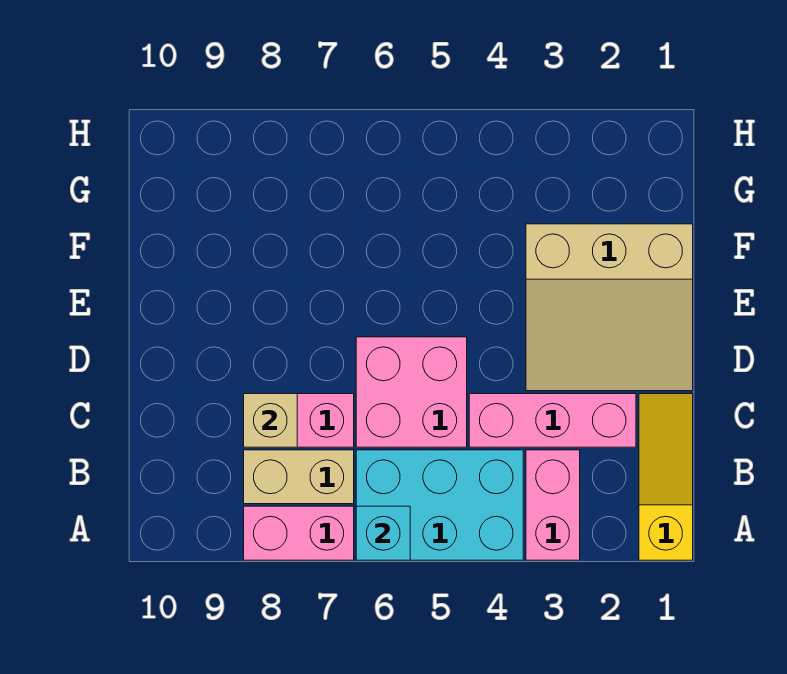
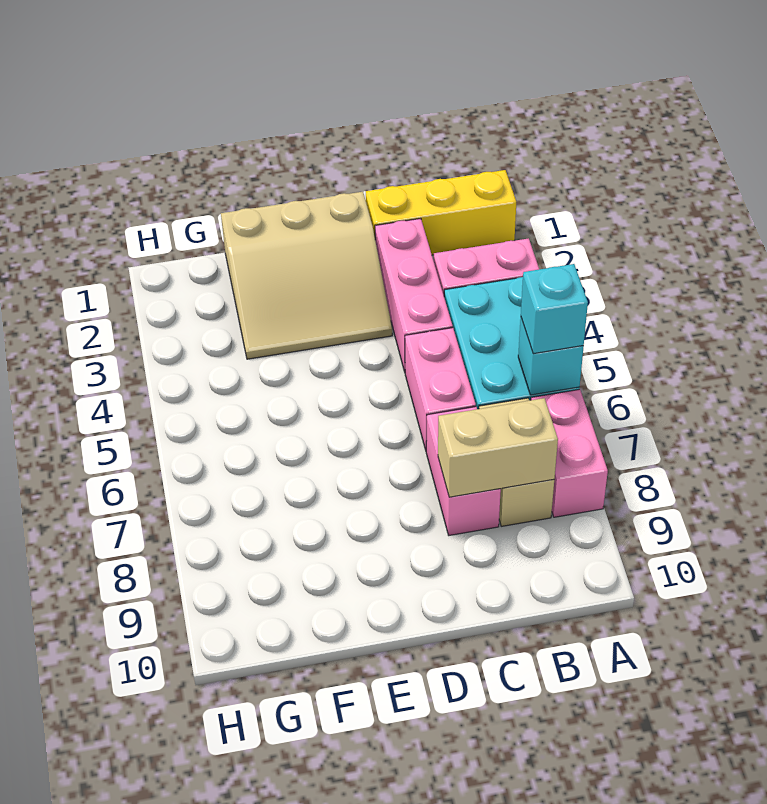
yellow slope A1:C1 level 1 top A -> yellow brick A1:C1 level 1
none -> cyan brick A6 level 3
pink brick C5:D6 level 1 -> pink brick C5:C6 level 1
tan brick C8 level 2 -> tan brick B8:C8 level 2
tan slope D1:F3 level 1 top F -> tan slope D1:F3 level 1 top 1

